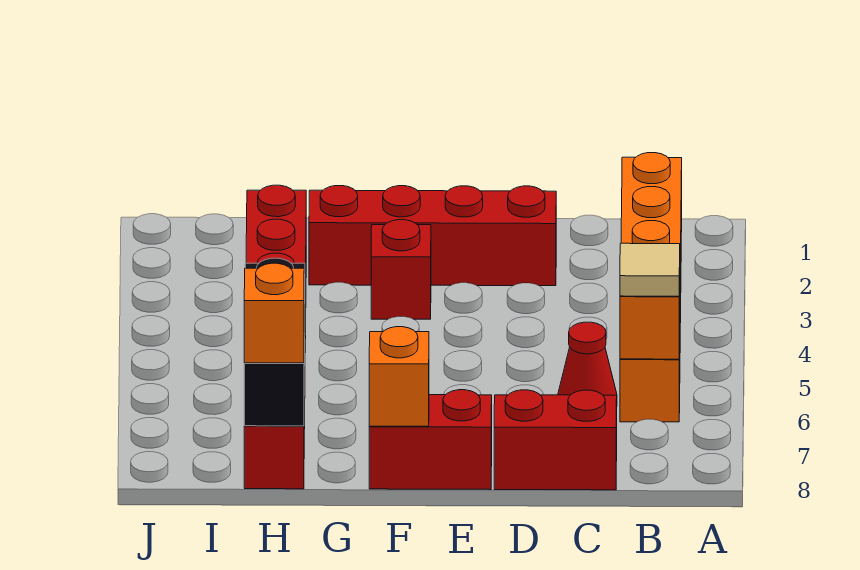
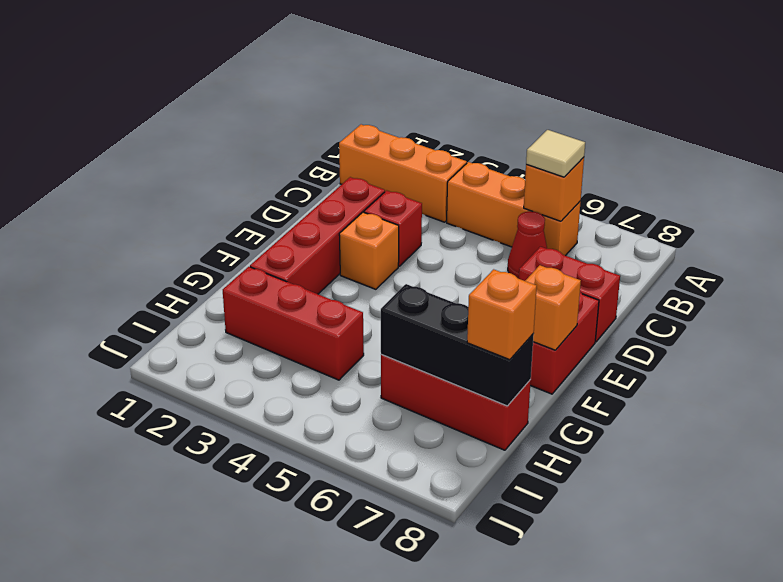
red brick C8:D8 level 1 -> red brick D7:D8 level 1
none -> orange brick E3 level 1
red brick F3 level 1 -> red brick D3 level 1

